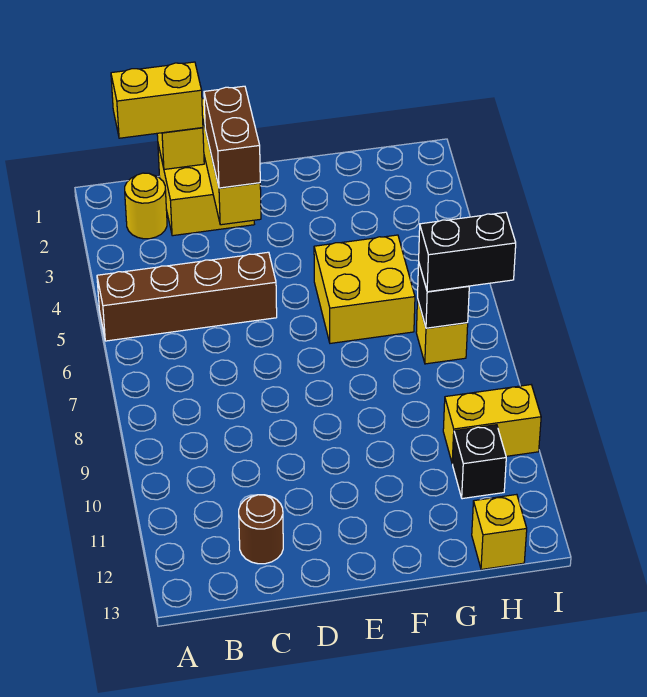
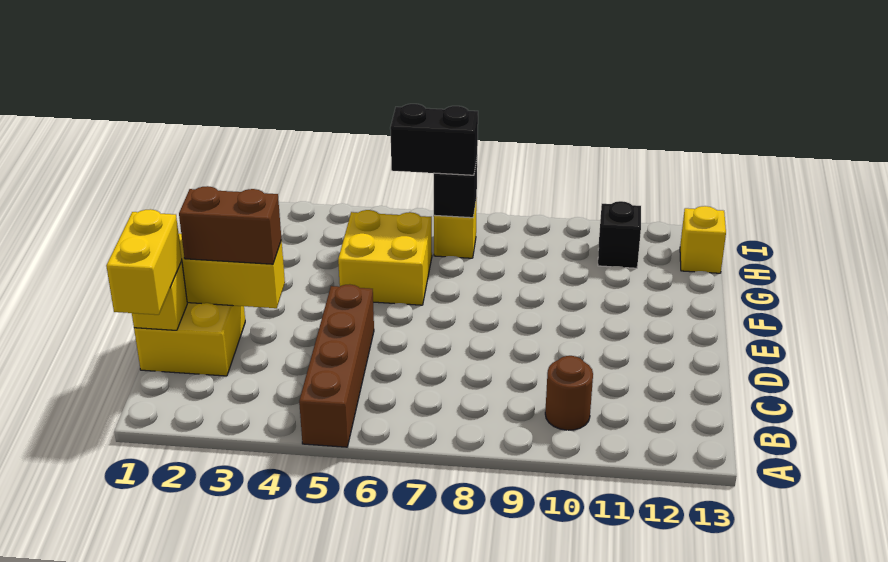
yellow round brick B2 level 1 -> none
brown round brick C12 level 1 -> brown round brick B10 level 1
black brick H7:I7 level 3 -> black brick H6:H7 level 3
yellow brick H10:I10 level 1 -> none

